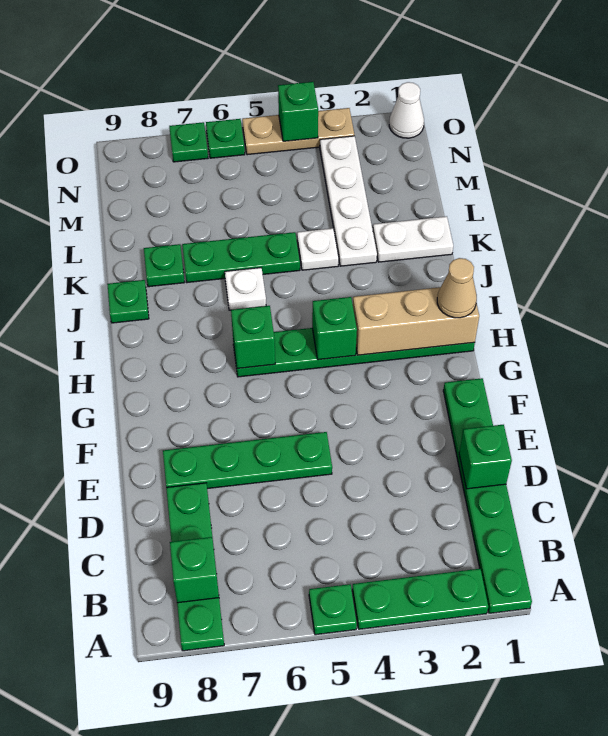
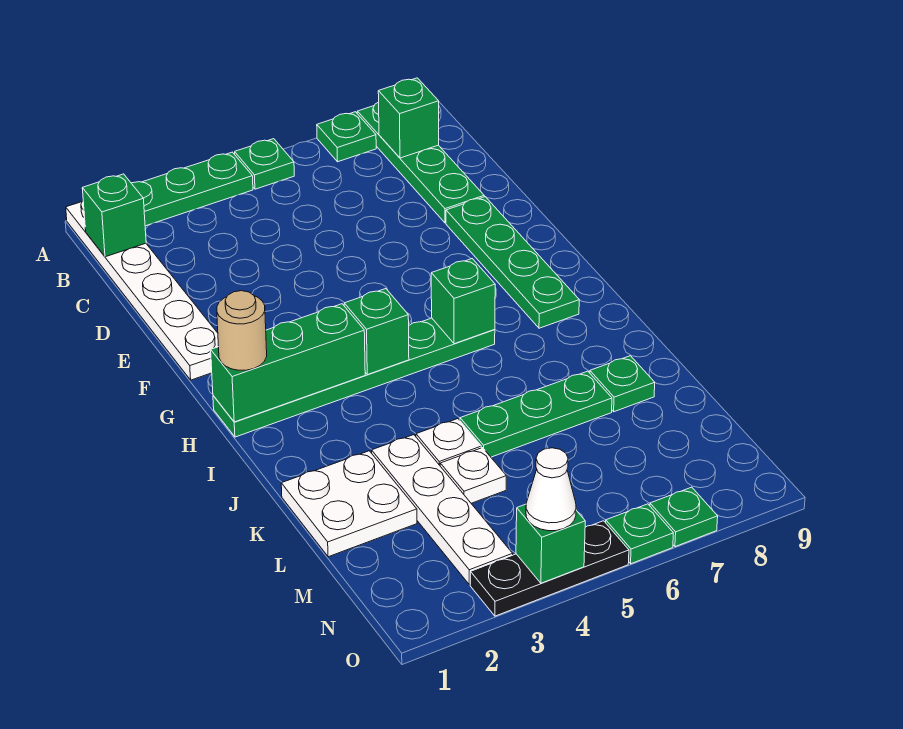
green plate A1:F1 level 1 -> white plate A1:F1 level 1
green brick D1 level 2 -> green brick B1 level 2
green plate E5:E8 level 1 -> green plate E8:H8 level 1
tan brick H1:H3 level 2 -> green brick H1:H3 level 2
tan cone H1 level 3 -> tan round brick H1 level 3
white plate J6 level 1 -> white plate L4 level 1
green plate J9 level 1 -> green plate A7 level 1
white plate K1:K2 level 1 -> white plate K1:L2 level 1
white cone O1 level 1 -> white cone O4 level 3
tan plate O3:O5 level 1 -> black plate O3:O5 level 1

